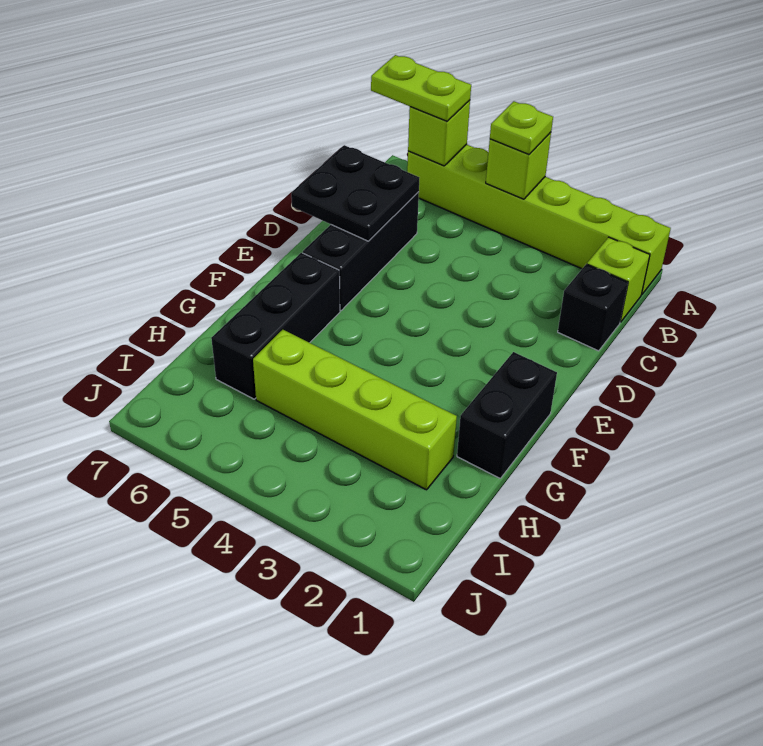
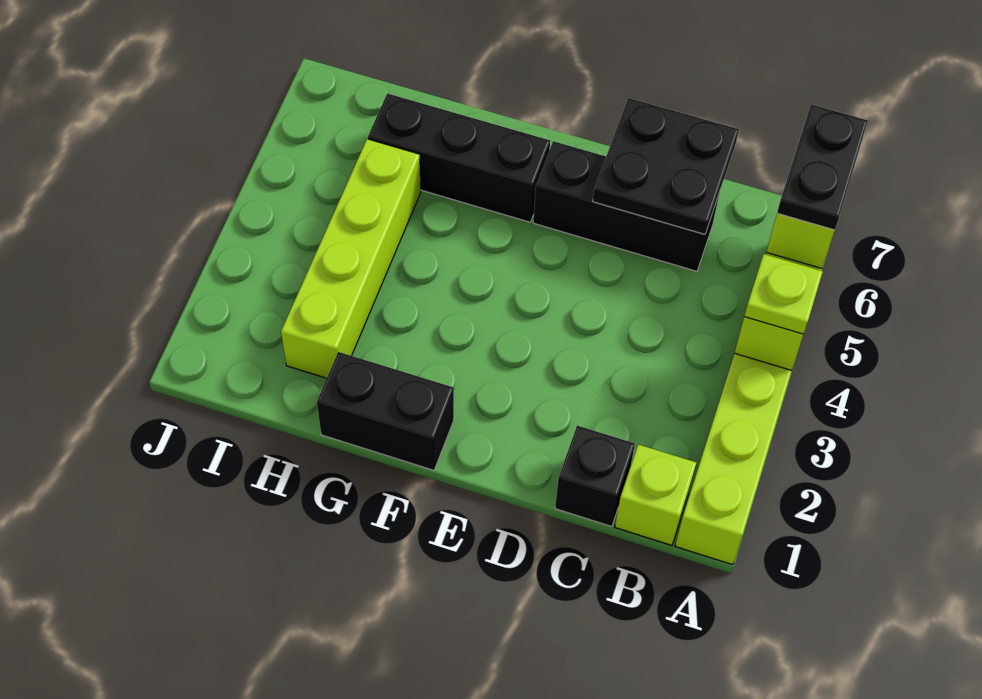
lime plate A6:A7 level 3 -> black plate A6:A7 level 3

